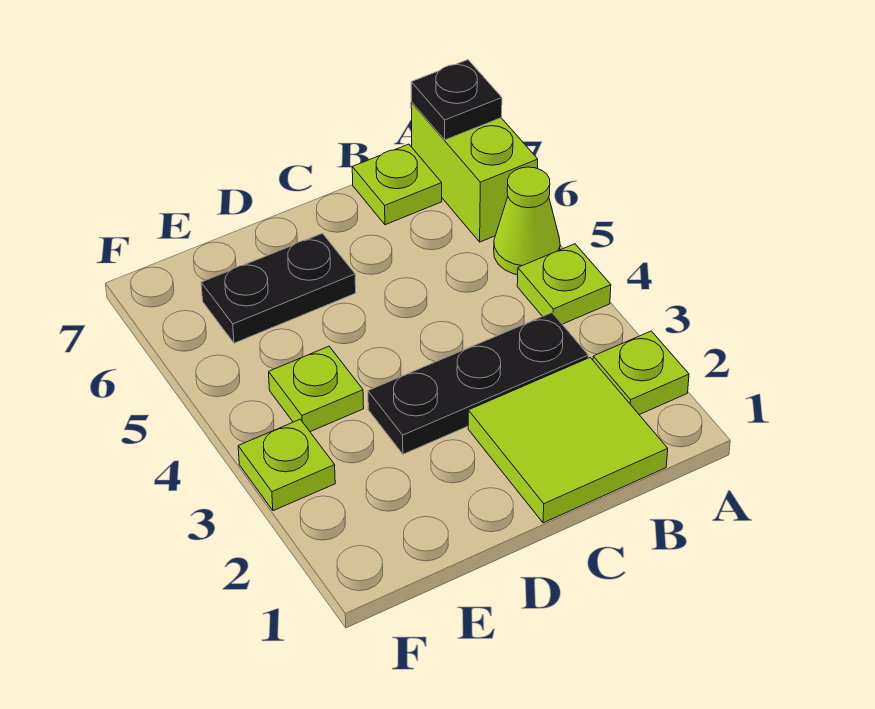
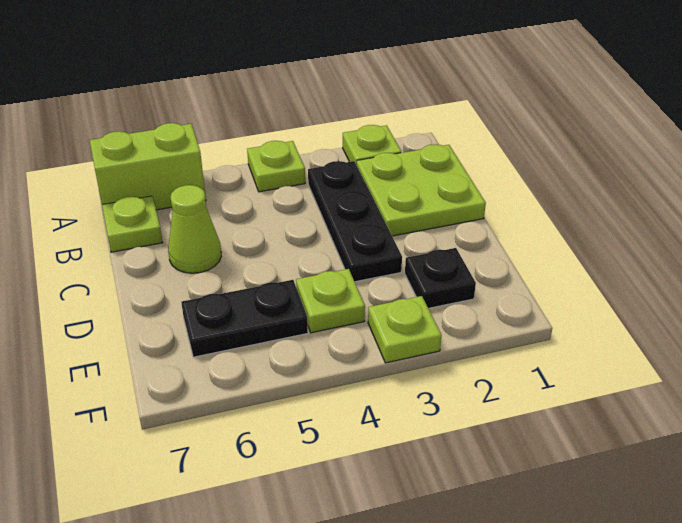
lime cone A5 level 1 -> lime cone C6 level 1
black plate A7 level 2 -> black plate E2 level 1
lime tile B1:C2 level 1 -> lime plate B1:C2 level 1
black plate D6:E6 level 1 -> black plate E5:E6 level 1

